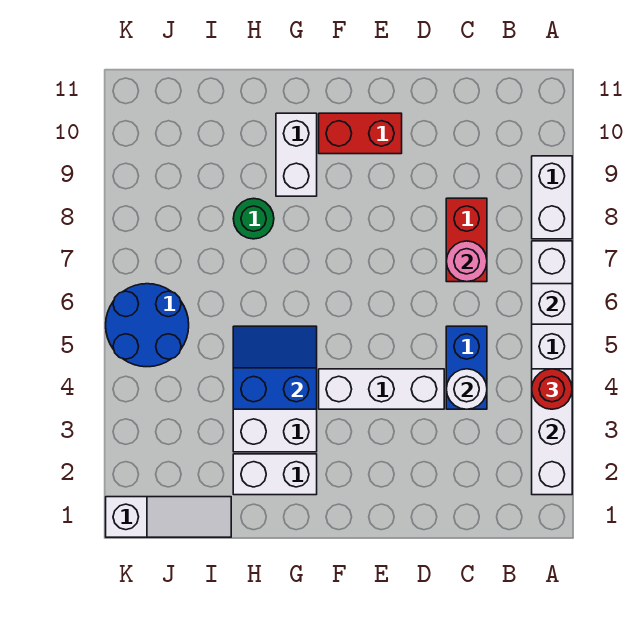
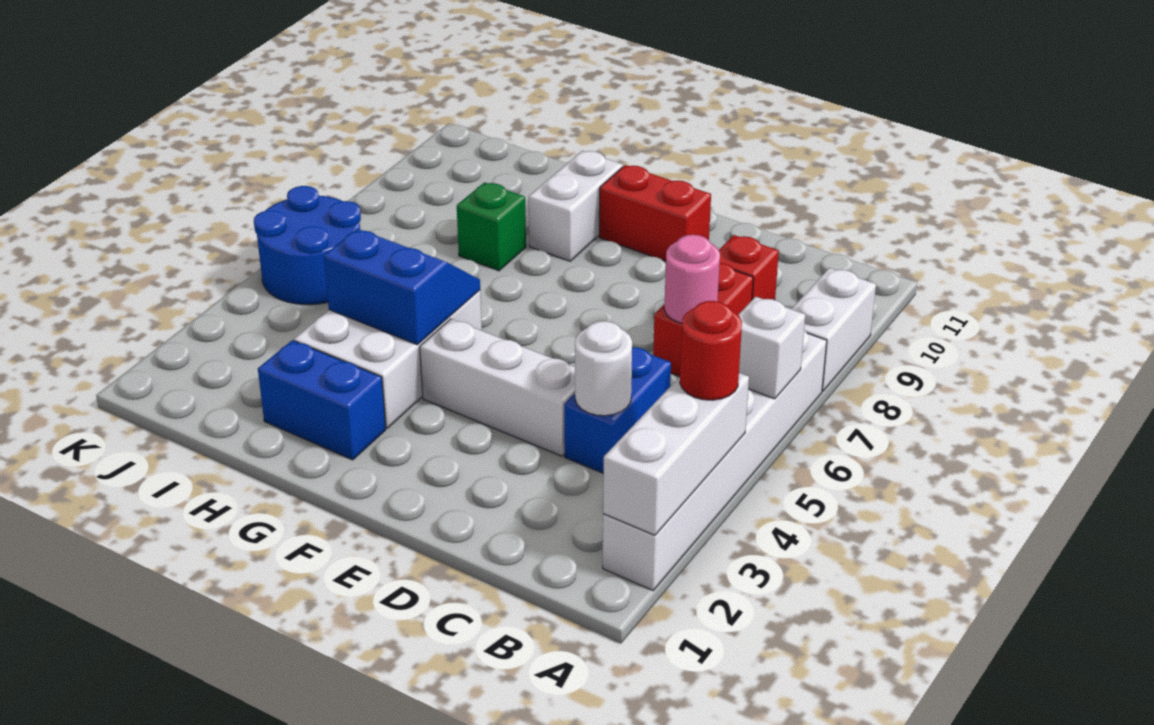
none -> red brick C9 level 1
white brick G2:H2 level 1 -> blue brick G2:H2 level 1
green round brick H8 level 1 -> green brick H8 level 1
white slope I1:K1 level 1 top K -> none

